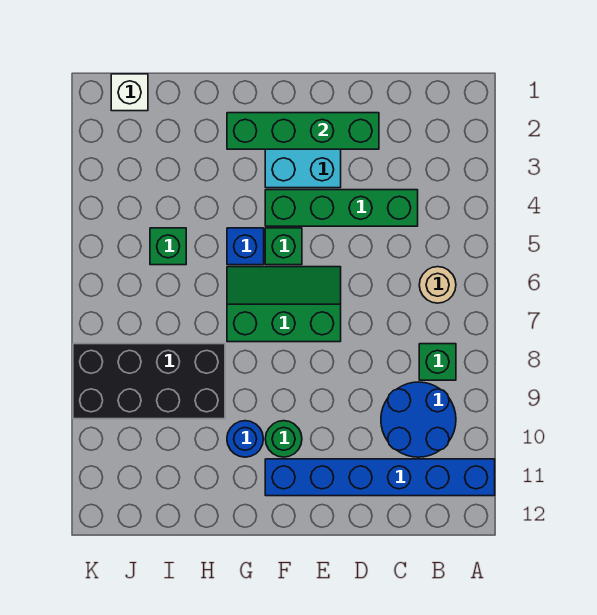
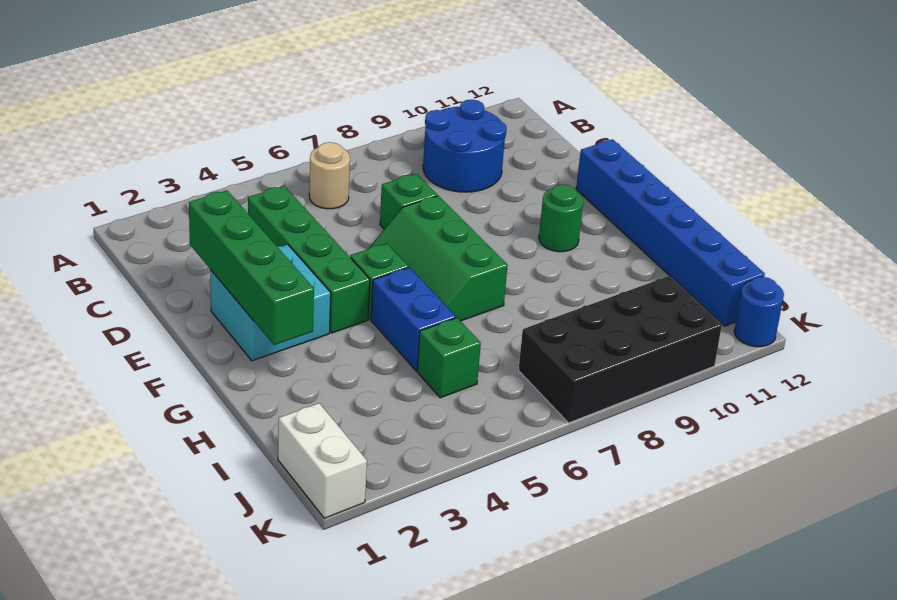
blue brick A11:F11 level 1 -> blue brick E12:J12 level 1
green brick B8 level 1 -> green brick D7 level 1
blue brick G5 level 1 -> blue brick G5:H5 level 1
blue round brick G10 level 1 -> blue round brick K12 level 1
black brick H8:K9 level 1 -> black brick J7:K10 level 1
white brick J1 level 1 -> white brick J1:K1 level 1

